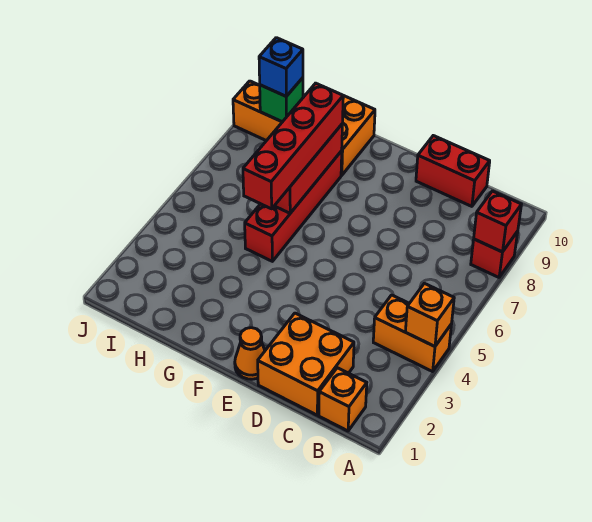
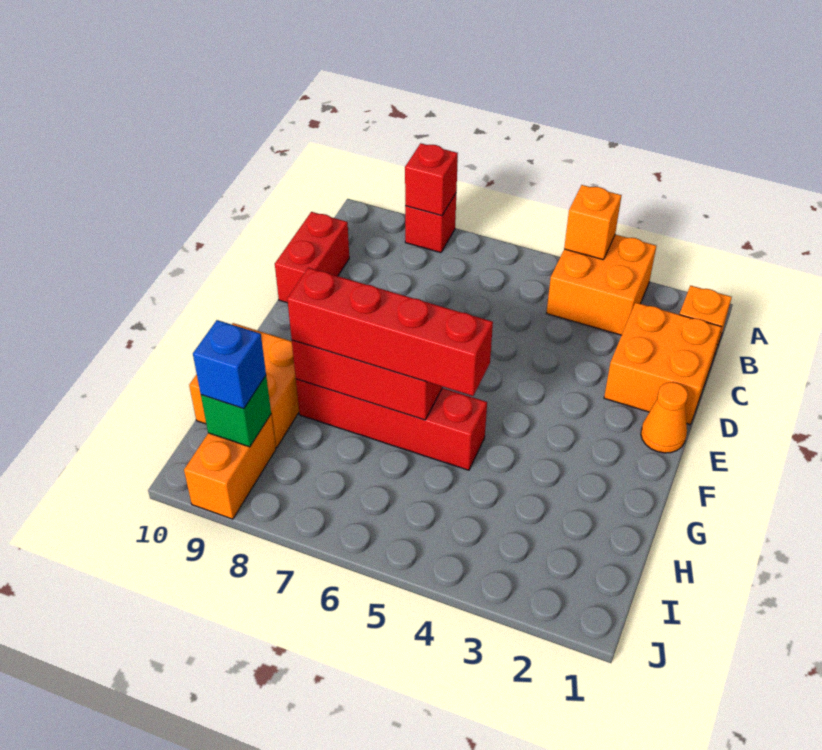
orange brick A4:B4 level 1 -> orange brick A3:B4 level 1

